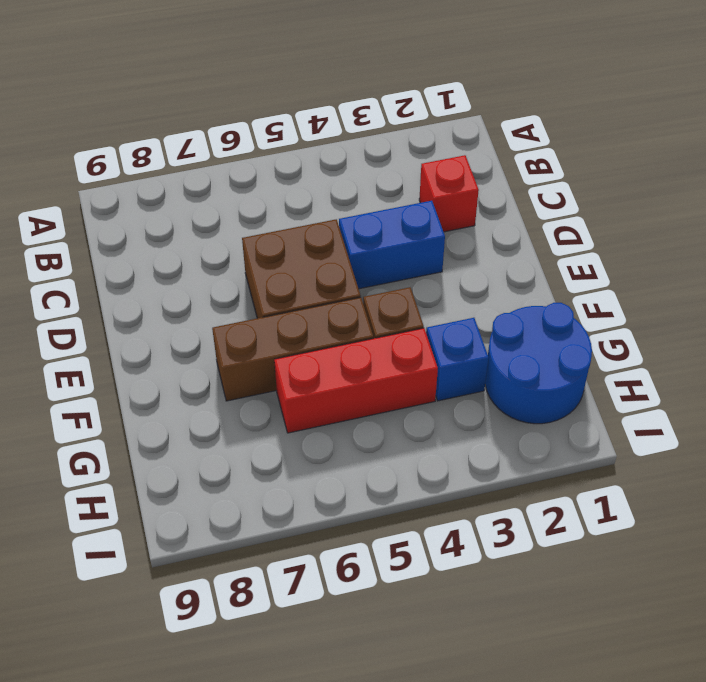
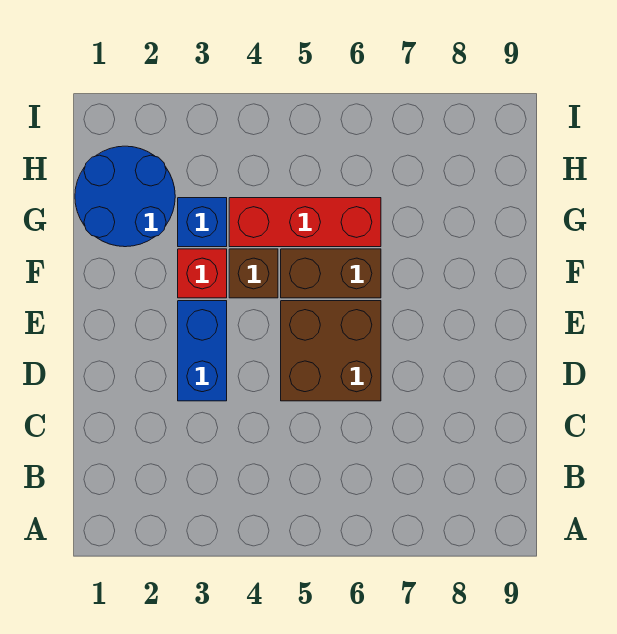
red brick C2 level 1 -> red brick F3 level 1
blue brick D3:D4 level 1 -> blue brick D3:E3 level 1
brown brick F5:F7 level 1 -> brown brick F5:F6 level 1

